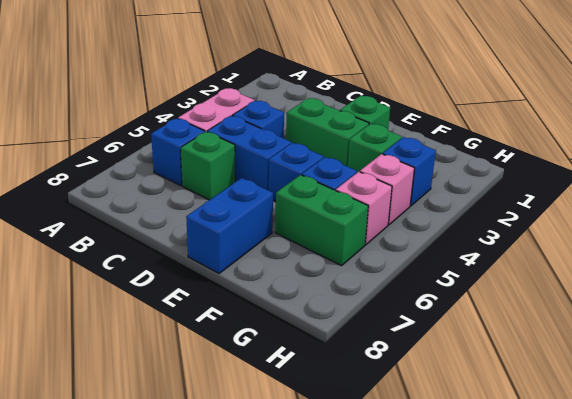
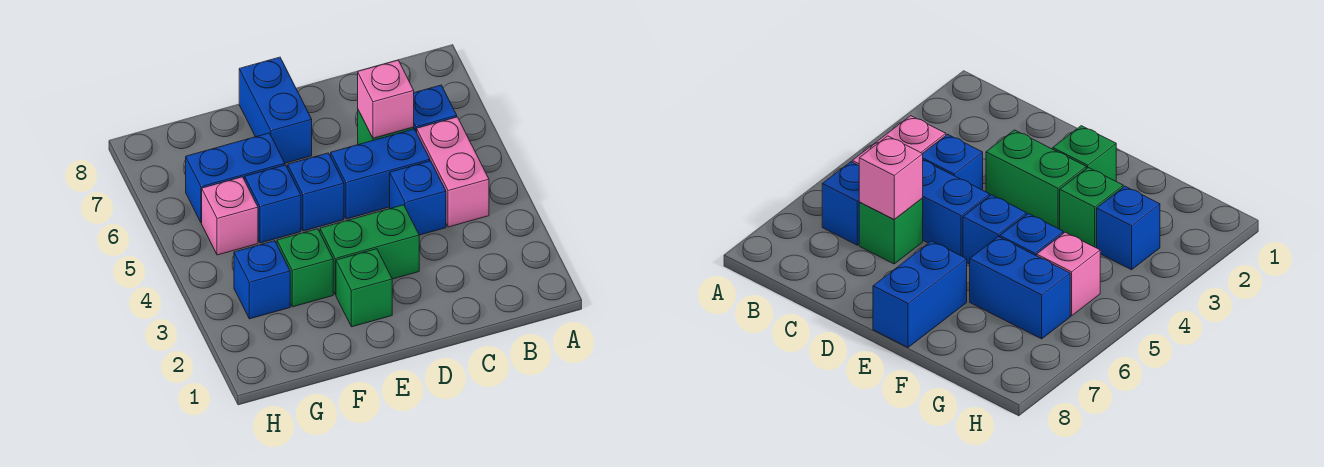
green brick F6:G6 level 1 -> blue brick F6:G6 level 1
pink brick G4 level 1 -> pink brick C6 level 2

